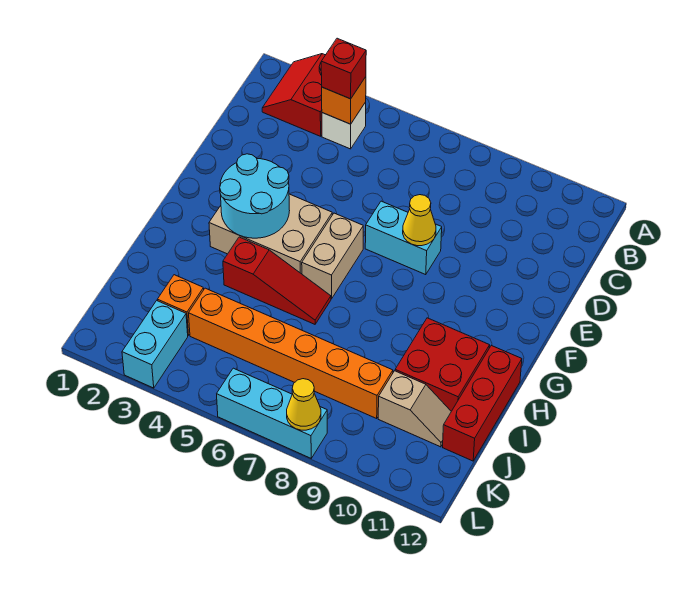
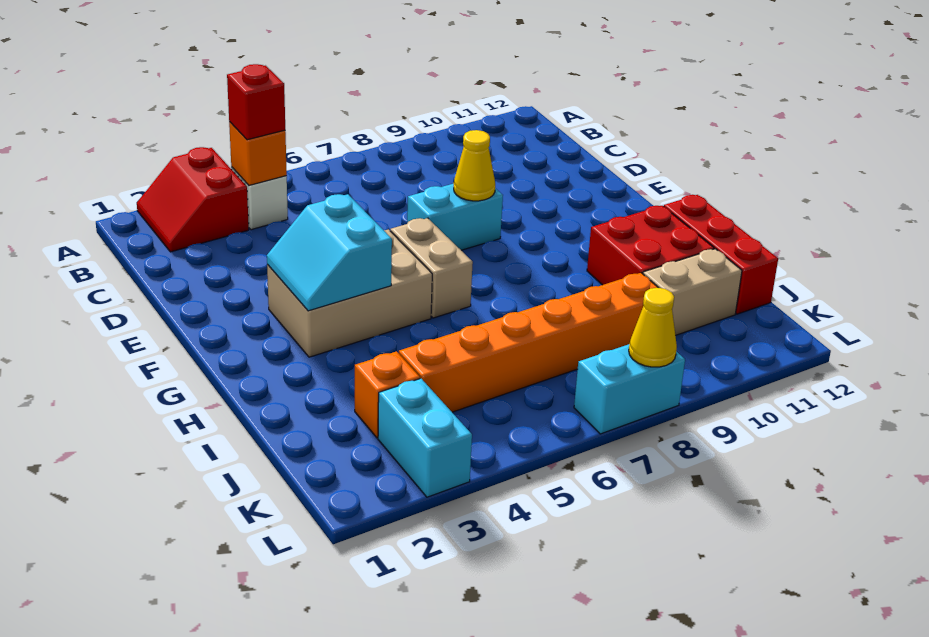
cyan round brick F3:G4 level 2 -> cyan slope F3:G4 level 2 top 4
red slope H4:H6 level 1 top 4 -> none
tan slope J10:J11 level 1 top 10 -> tan brick J10:J11 level 1
cyan brick L6:L8 level 1 -> cyan brick L7:L8 level 1

